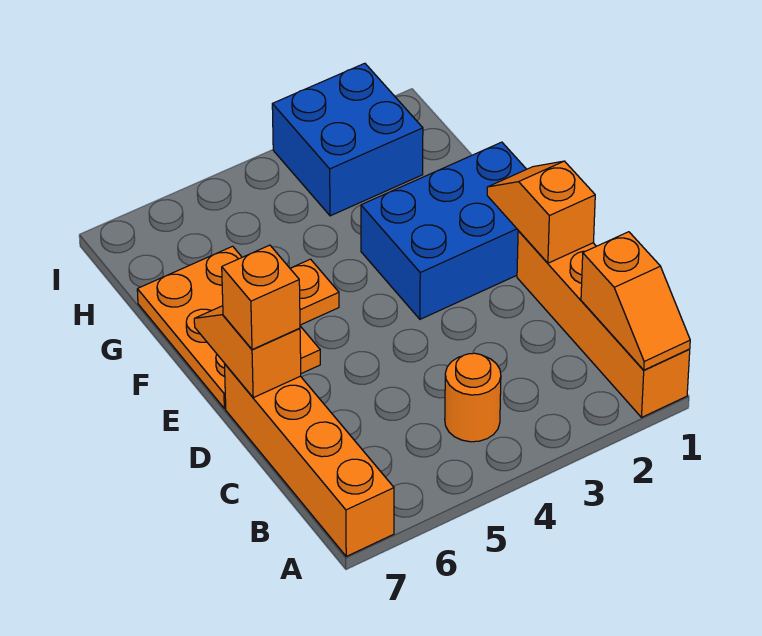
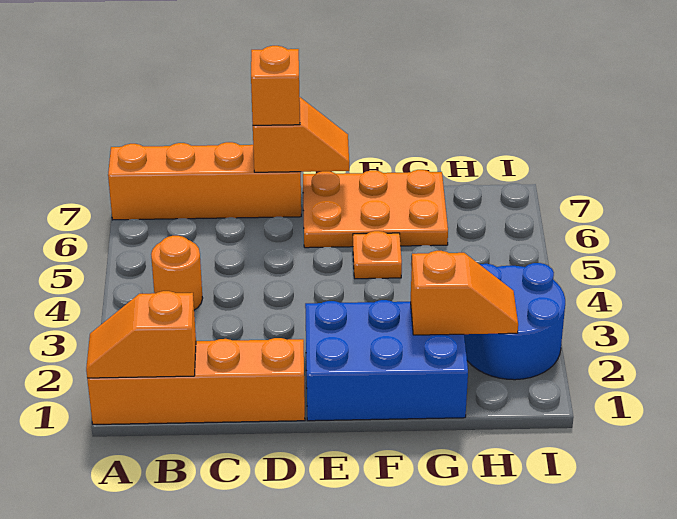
orange slope D1:E1 level 2 top D -> orange slope G2:H2 level 2 top G
blue brick E1:F3 level 1 -> blue brick E1:G2 level 1
blue brick H2:I3 level 1 -> blue round brick H2:I3 level 1

